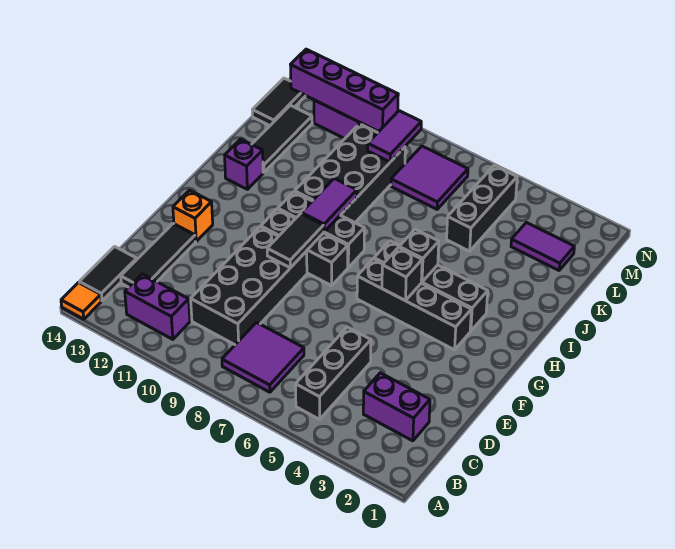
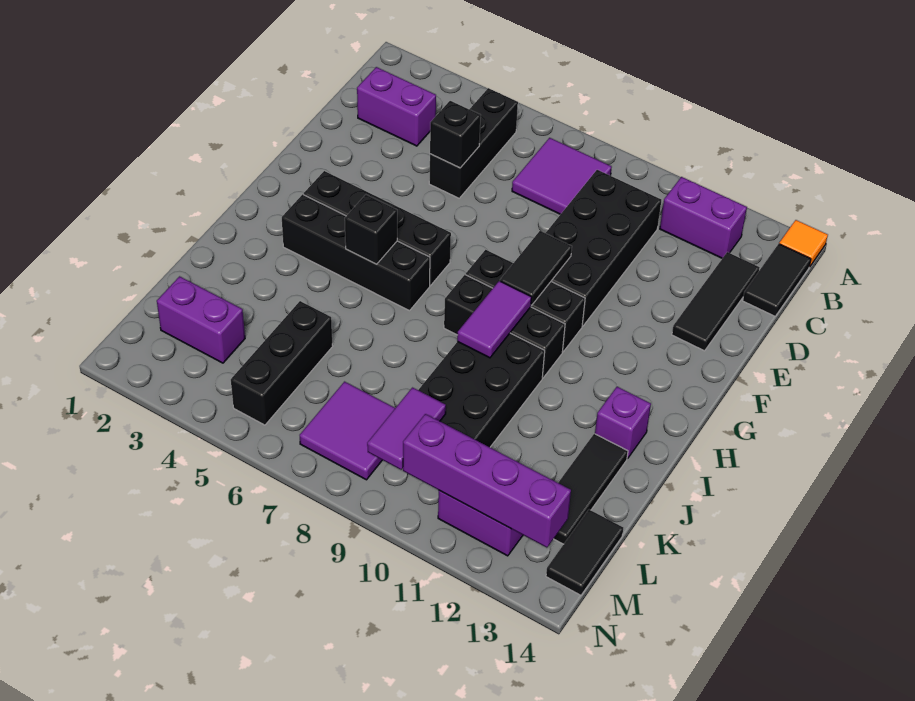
orange brick F13 level 1 -> none
black brick G5 level 2 -> black brick D5 level 2
purple tile L2:L3 level 1 -> purple brick L2:L3 level 1

